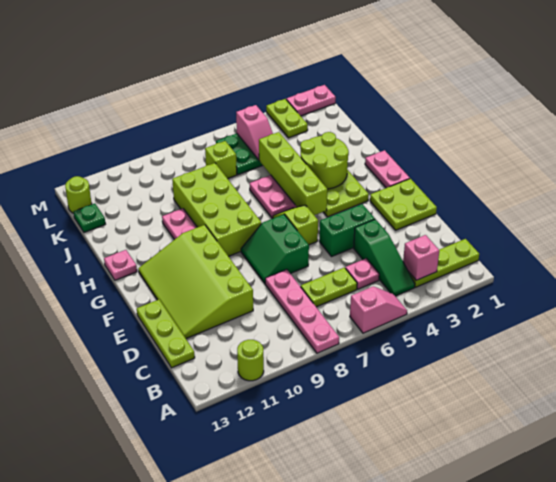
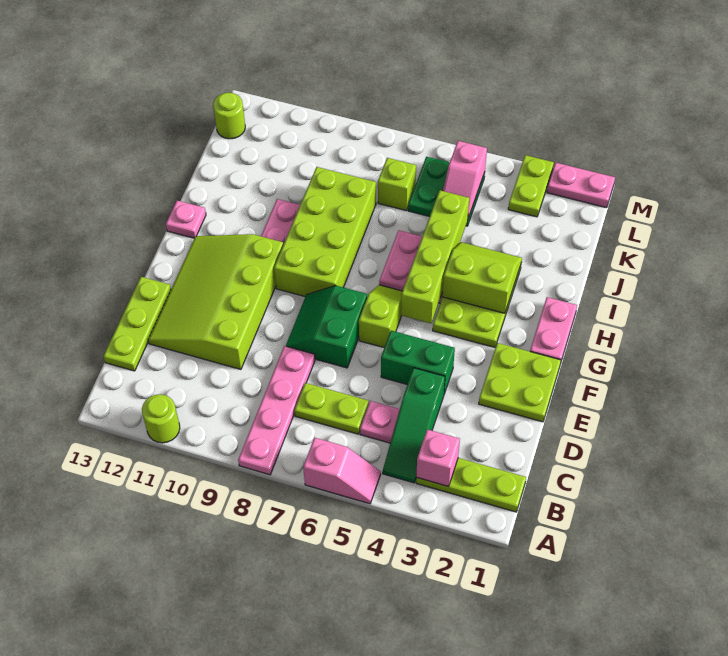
lime round brick H3:I4 level 2 -> lime slope H3:I4 level 2 top H
green plate K13 level 1 -> none

